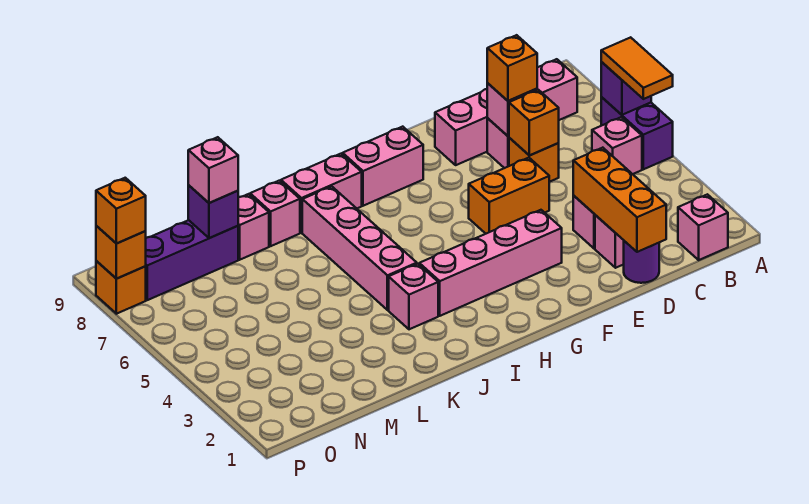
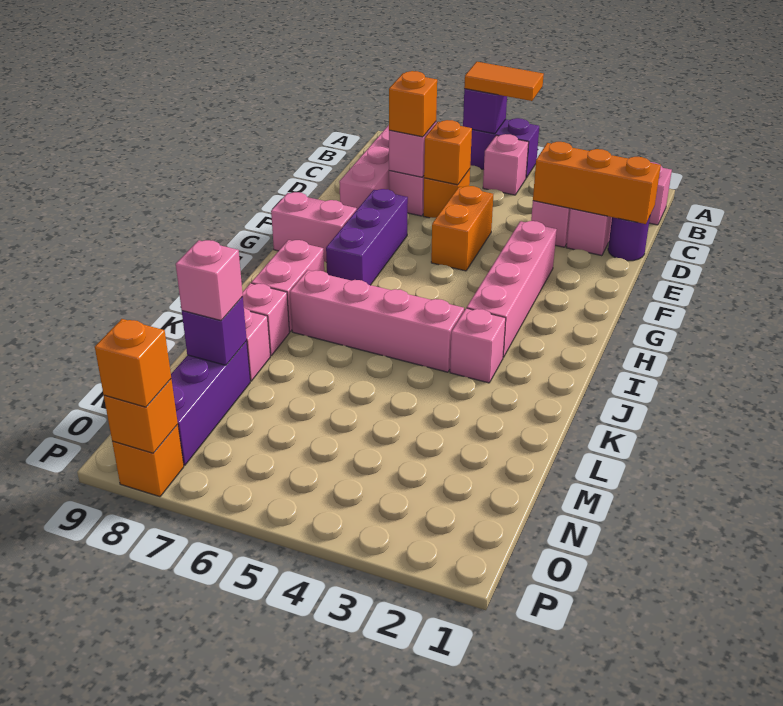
none -> purple brick F7:H7 level 1
pink brick G8:H8 level 1 -> pink brick G8:G9 level 1

